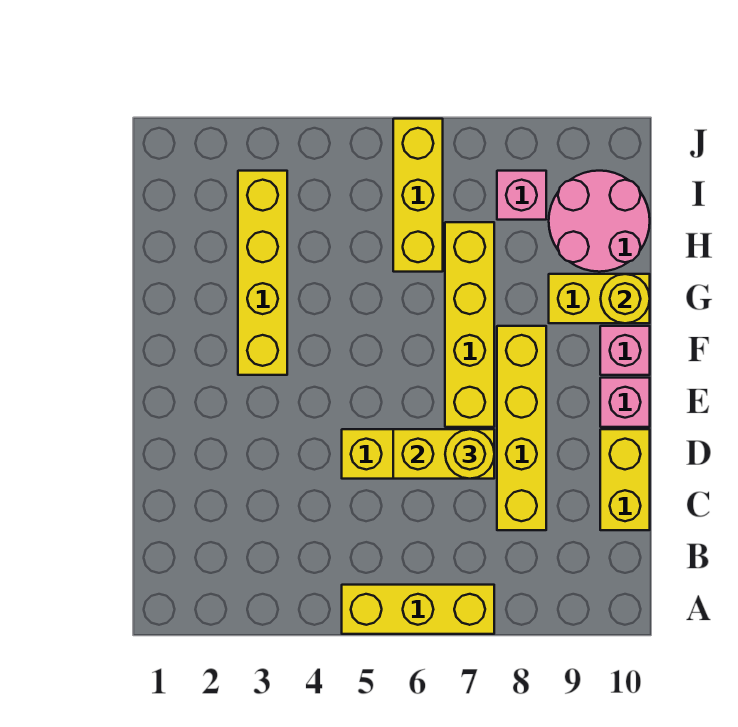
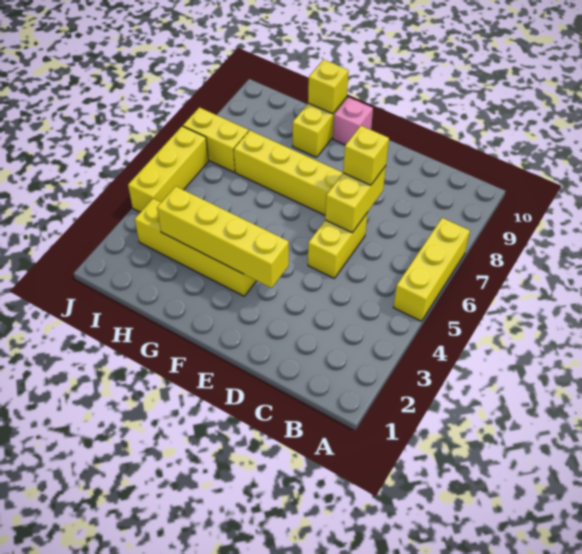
yellow brick C8:F8 level 1 -> yellow brick E3:H3 level 2
yellow brick C10:D10 level 1 -> yellow brick I7:J7 level 1
yellow round brick D7 level 3 -> yellow brick D7 level 3
pink brick E10 level 1 -> none
yellow round brick G10 level 2 -> yellow brick G10 level 2
yellow brick H6:J6 level 1 -> yellow brick J4:J6 level 1
pink round brick H9:I10 level 1 -> none
pink brick I8 level 1 -> none

